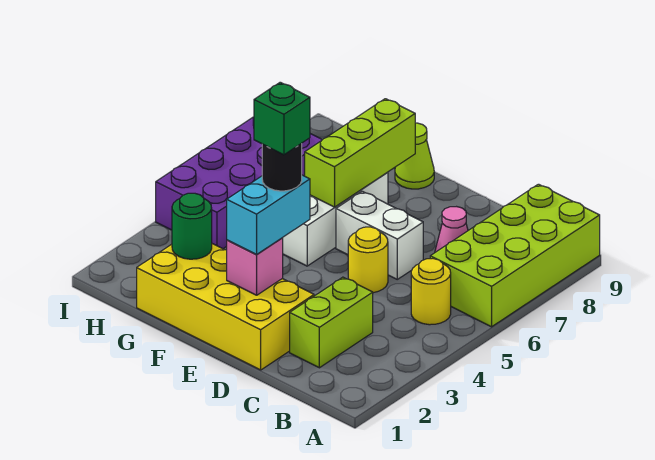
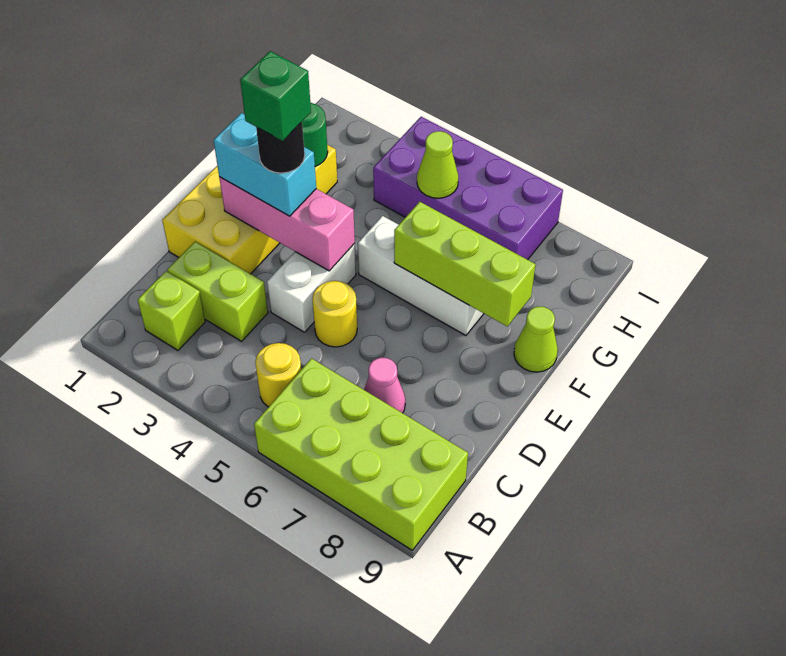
none -> lime brick B2 level 1
white brick D6:E6 level 1 -> white brick D4:E4 level 1
pink brick E2 level 2 -> pink brick E2:E4 level 2
none -> lime cone H5 level 2

